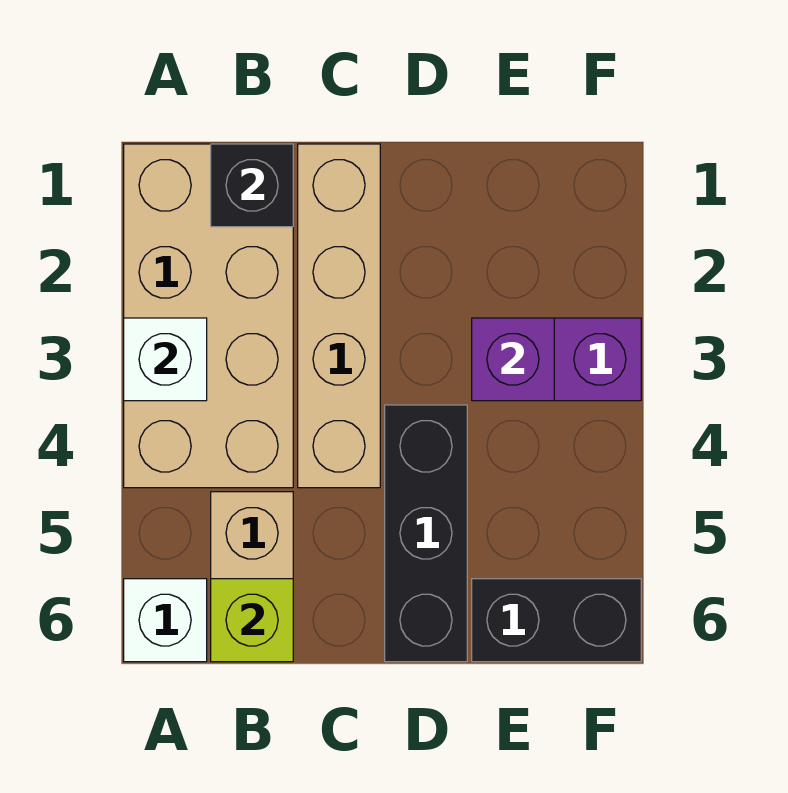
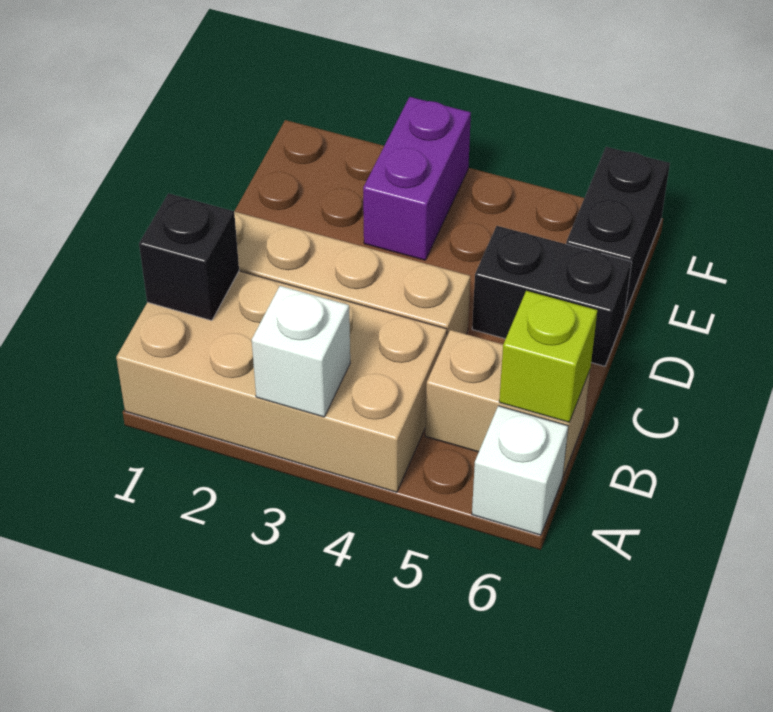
black brick D4:D6 level 1 -> black brick D5:D6 level 1
purple brick E3 level 2 -> none

